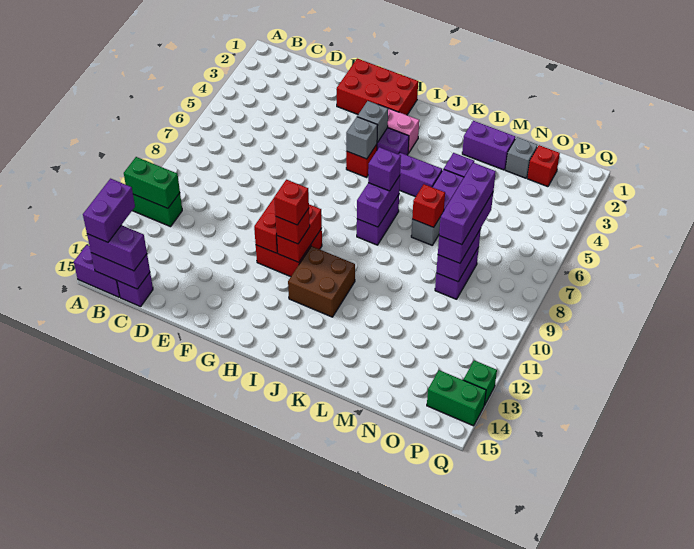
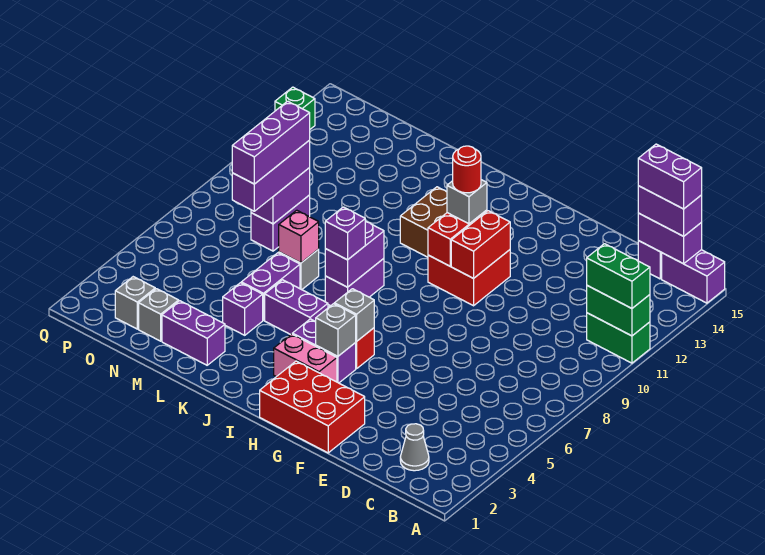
purple brick B14:B15 level 4 -> purple brick B15:C15 level 4
none -> grey cone C2 level 1
red brick H11 level 3 -> grey brick H11 level 3
red brick H11 level 4 -> red round brick H11 level 4
red brick L7 level 2 -> pink brick L7 level 2
red brick O2 level 1 -> grey brick O2 level 1
green brick P14:Q14 level 1 -> green brick A11:B11 level 3

